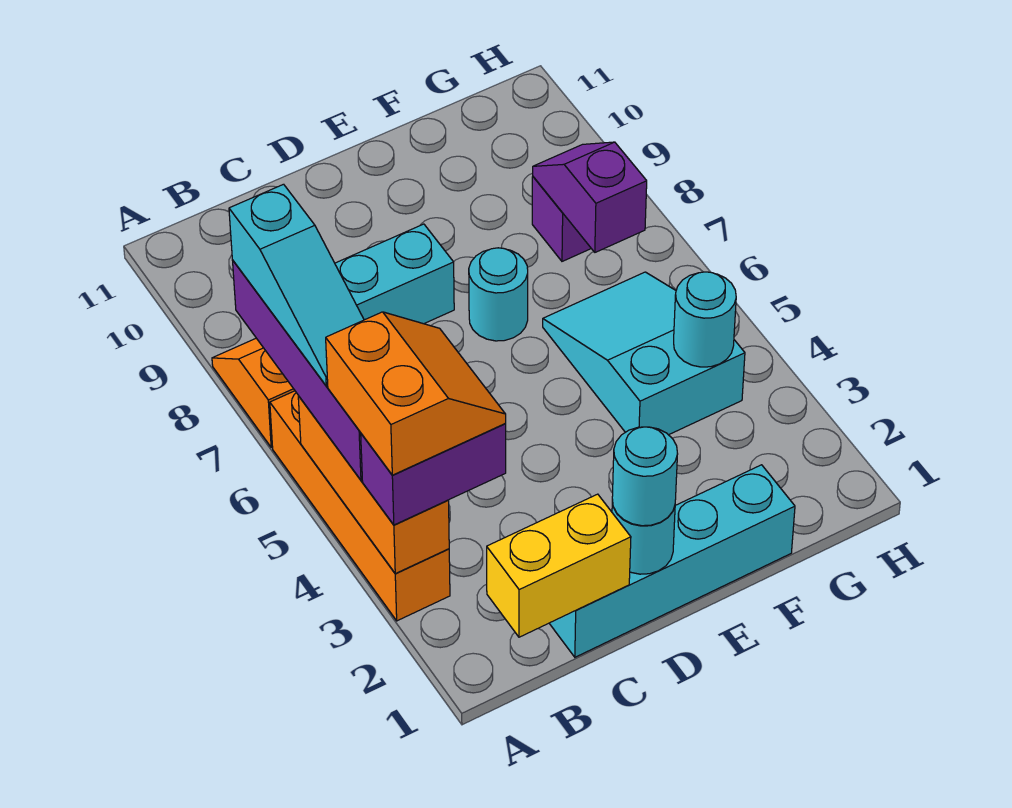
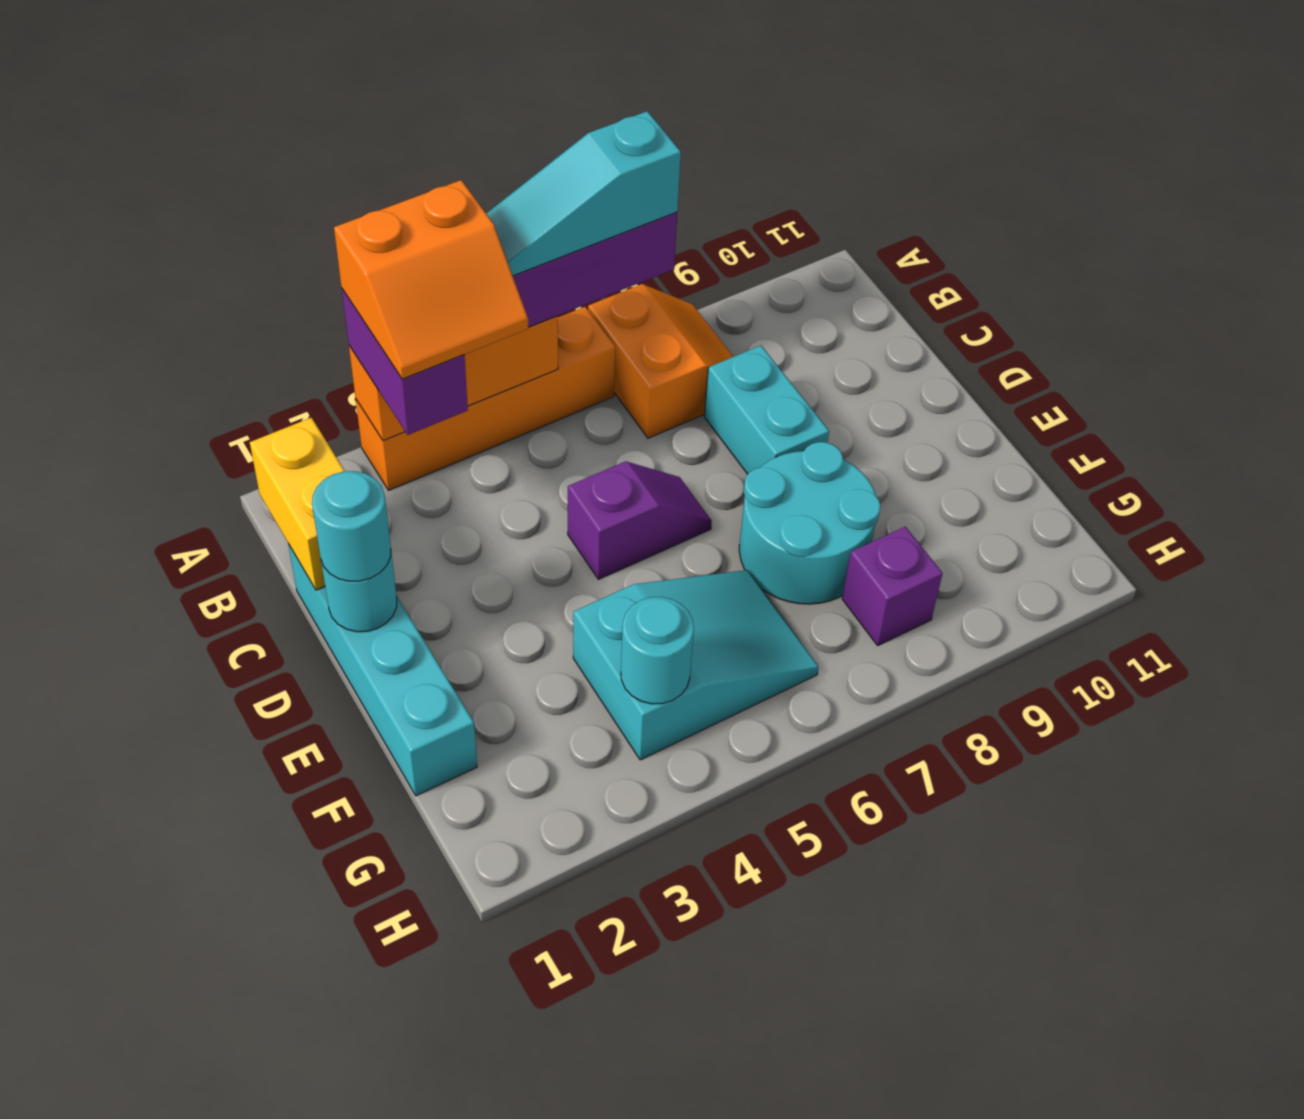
cyan round brick E7 level 1 -> cyan round brick E7:F8 level 1
purple slope G7:G8 level 2 top 7 -> purple slope D5:D6 level 1 top 5

